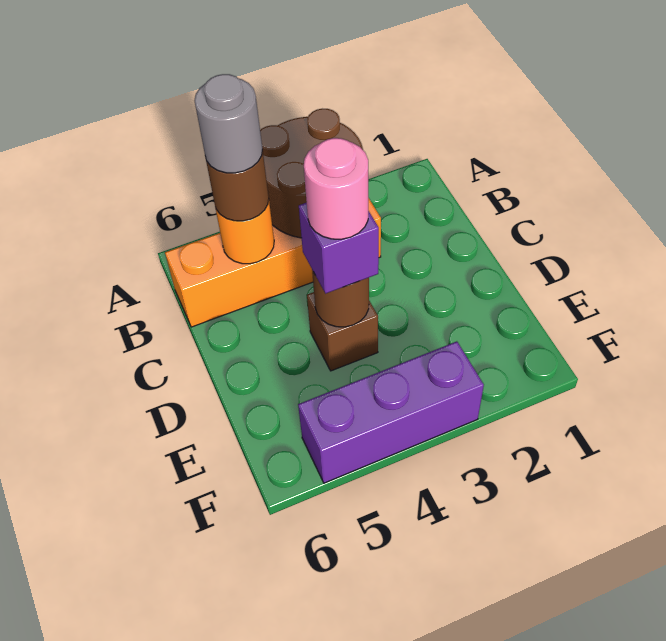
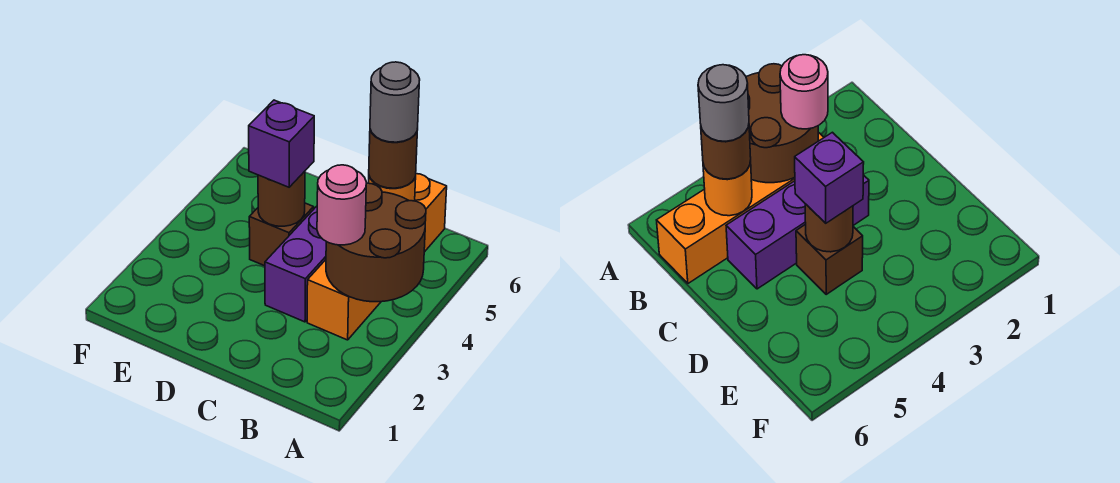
pink round brick D4 level 4 -> pink round brick B3 level 3
purple brick F3:F5 level 1 -> purple brick C3:C5 level 1

